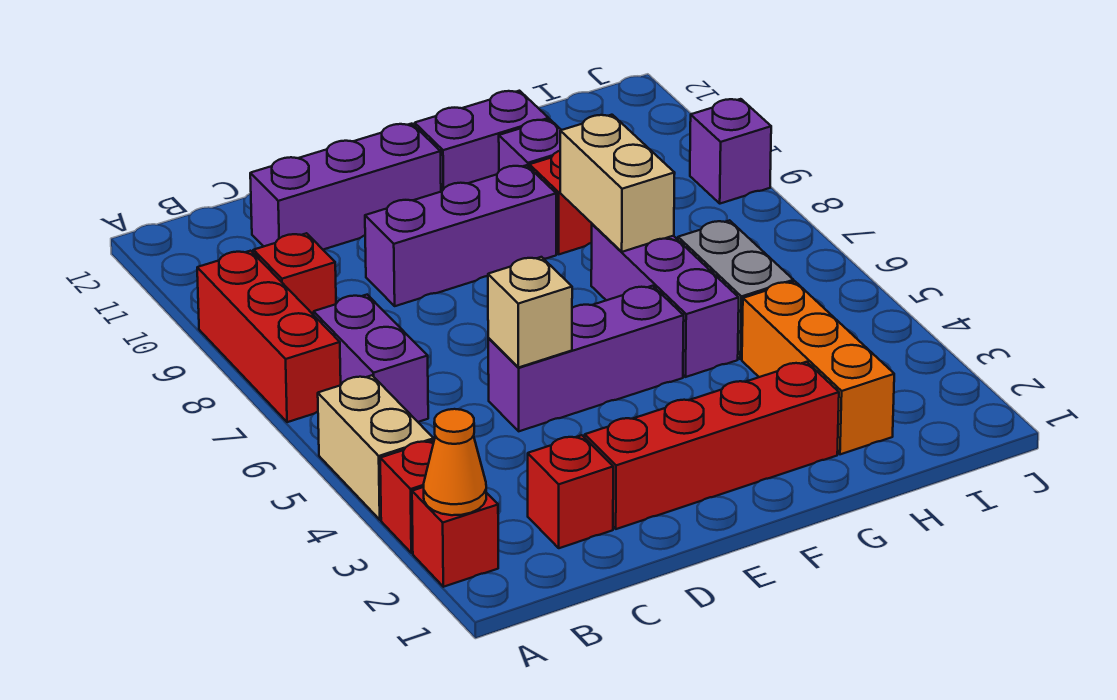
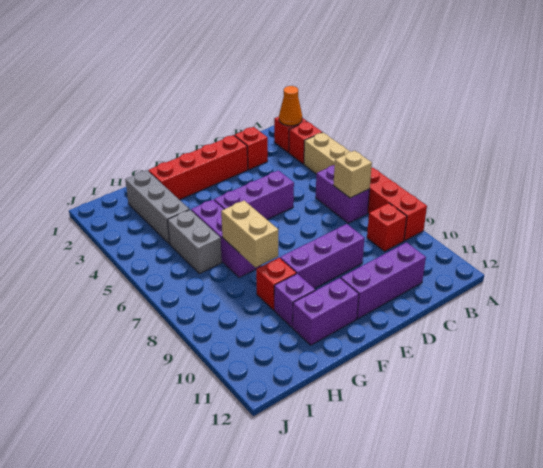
tan brick D5 level 2 -> tan brick B7 level 2
orange brick H2:H4 level 1 -> grey brick H2:H4 level 1
purple brick J9 level 1 -> none

